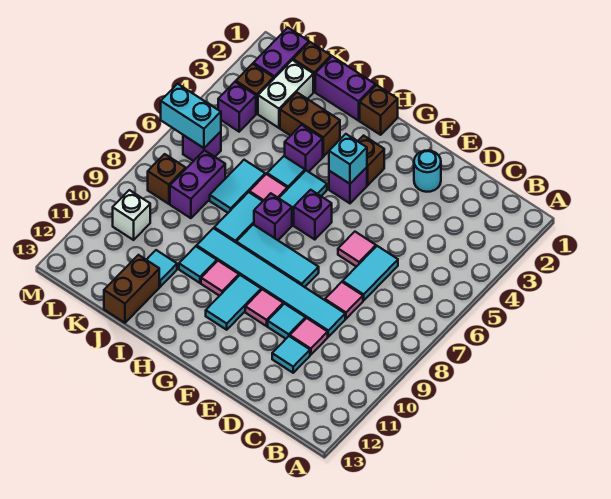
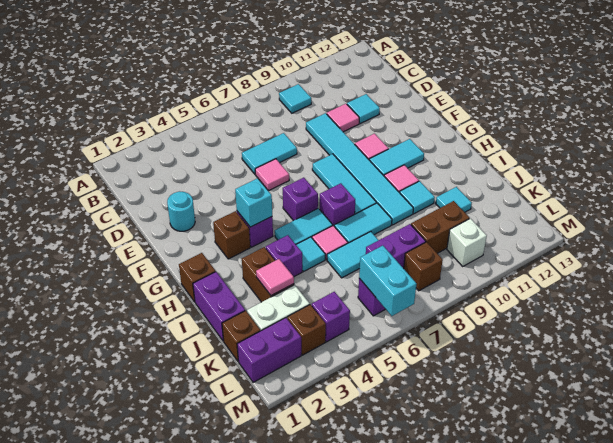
pink tile D8 level 1 -> pink tile J3 level 2
cyan tile E10 level 1 -> cyan tile B9 level 1
brown brick J12:J13 level 1 -> brown brick K9:K10 level 1

